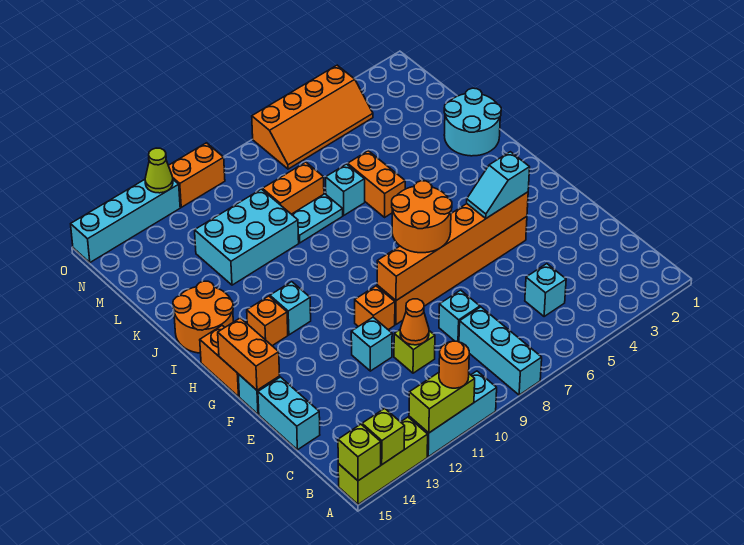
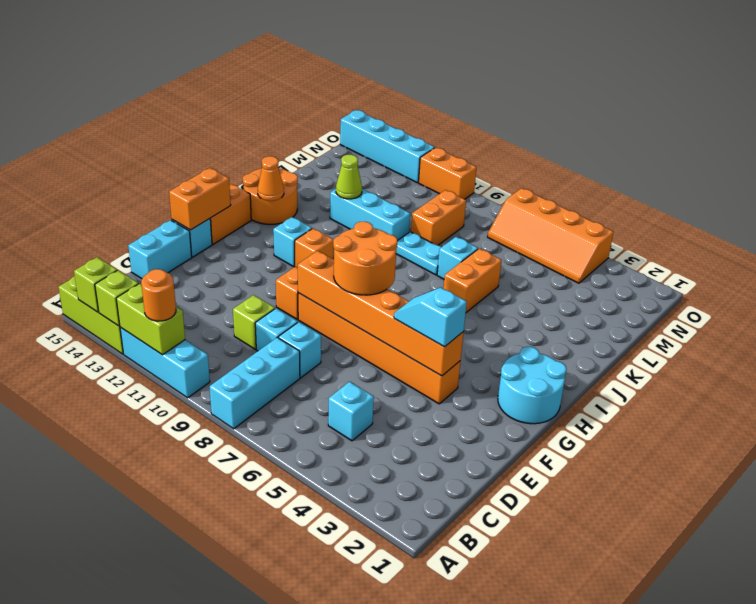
lime brick A15 level 2 -> lime brick A13 level 2
orange cone D10 level 2 -> orange cone I14 level 2
cyan brick E11 level 1 -> cyan brick D9 level 1
orange brick H13 level 1 -> orange brick H11 level 1
cyan round brick J1:K2 level 1 -> cyan round brick G1:H2 level 1
cyan brick K10:L12 level 1 -> cyan brick K10:K12 level 1
orange brick L8:L9 level 1 -> orange brick L9:M9 level 1
lime cone O12 level 2 -> lime cone K12 level 2

